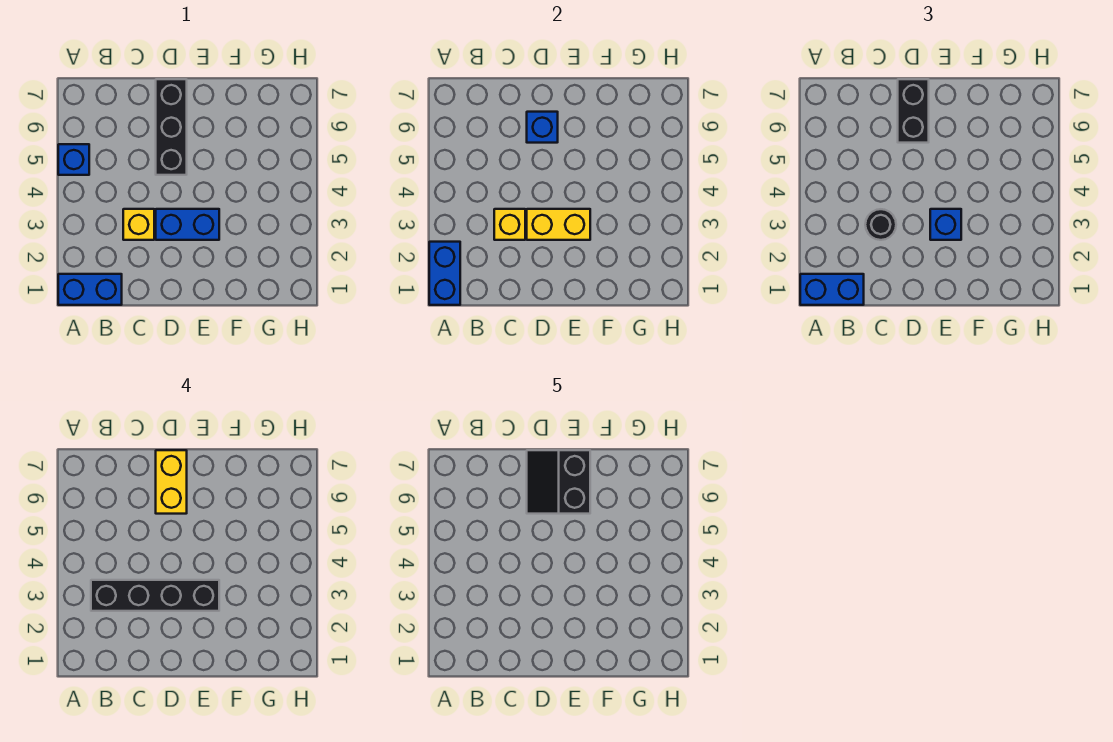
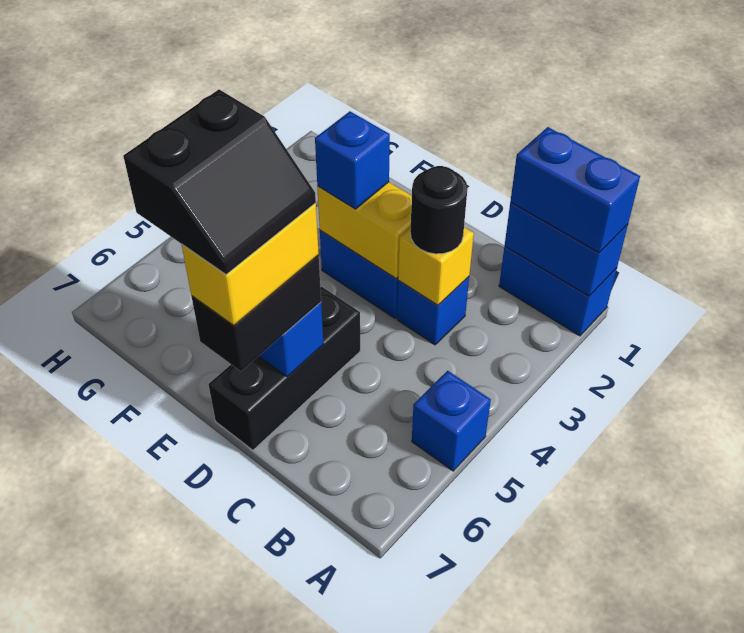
blue brick A1:A2 level 2 -> blue brick A1:B1 level 2
black brick B3:E3 level 4 -> none
yellow brick C3 level 1 -> blue brick C3 level 1

